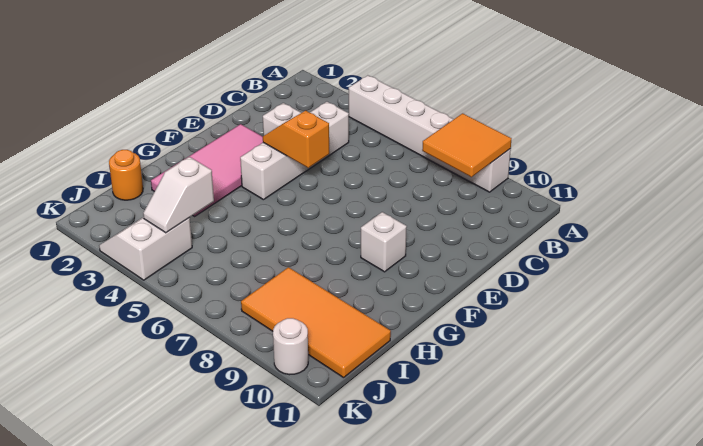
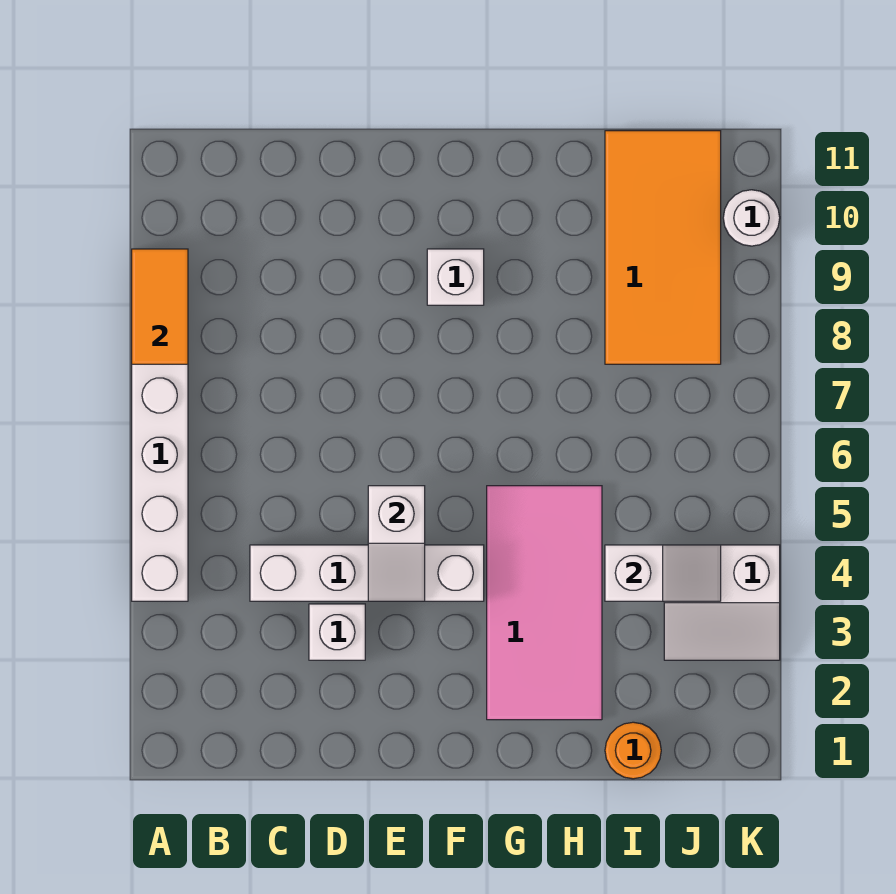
orange tile A8:B9 level 2 -> orange tile A8:A9 level 2
pink tile E2:H3 level 1 -> pink tile G2:H5 level 1
orange slope E4:E5 level 2 top 5 -> white slope E4:E5 level 2 top 5

